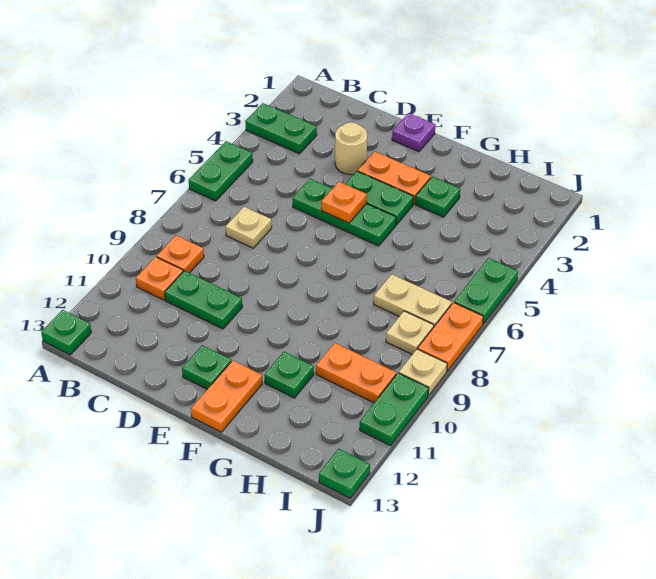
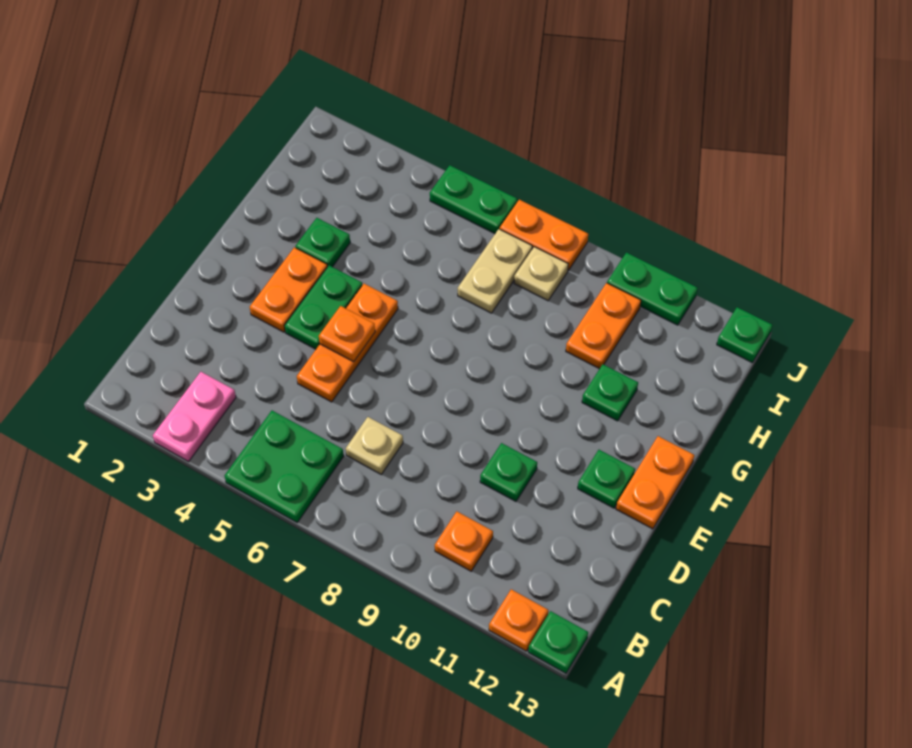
green plate A3:B3 level 1 -> pink plate A3:B3 level 1
green plate A5:A6 level 1 -> green plate A5:B6 level 1
orange plate B9 level 1 -> orange plate A12 level 1
green plate C10:D10 level 1 -> green plate D10 level 1
tan round brick D3 level 1 -> none
green plate D5:F5 level 1 -> orange plate D5:F5 level 1
purple plate E1 level 1 -> none
orange plate F12:F13 level 1 -> orange plate E13:F13 level 1
tan plate J9 level 1 -> none

